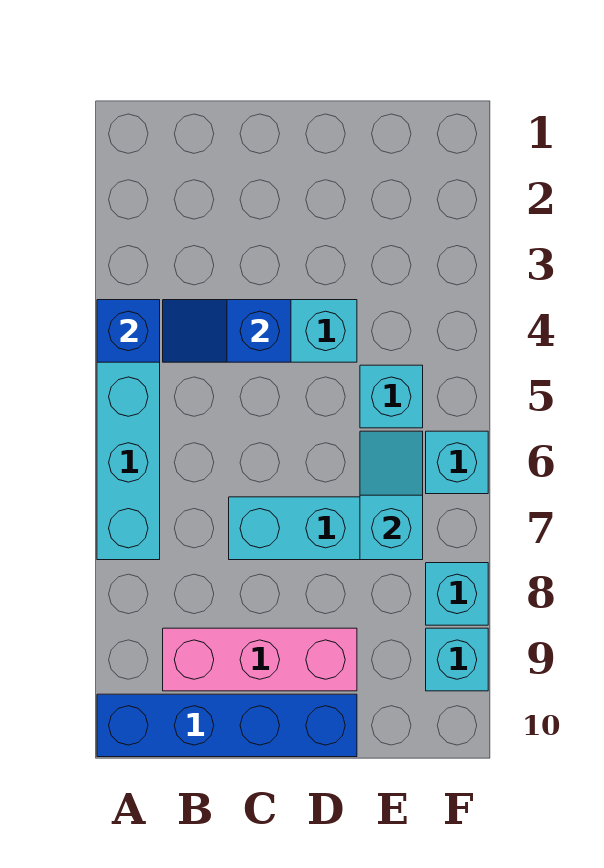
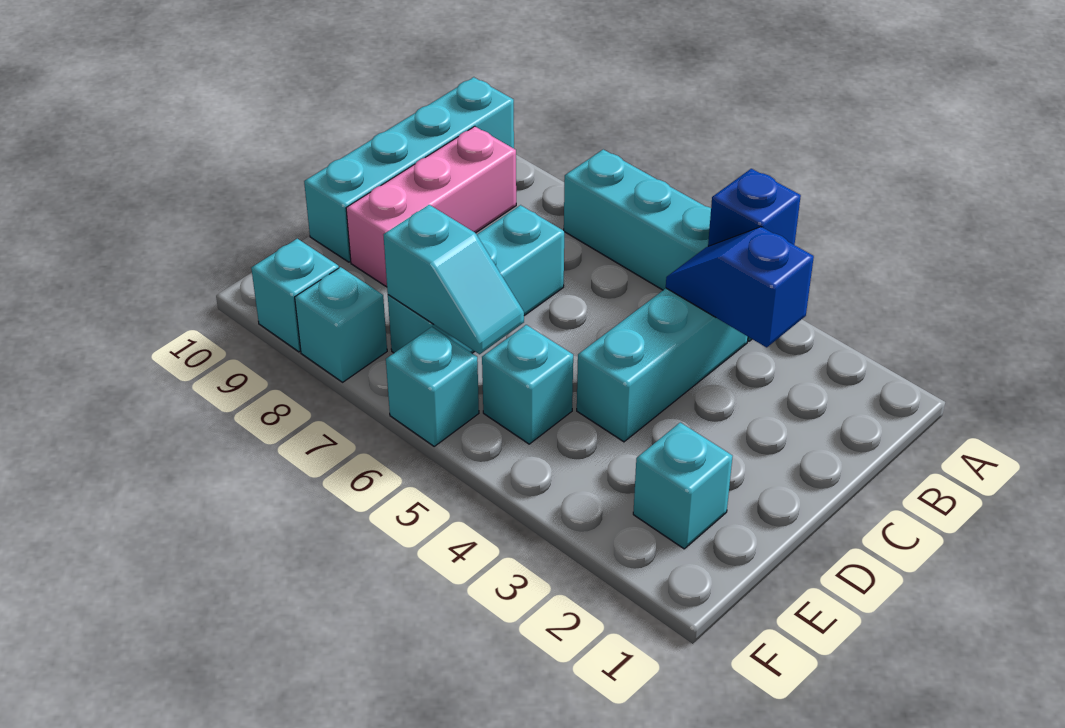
blue brick A10:D10 level 1 -> cyan brick A10:D10 level 1
blue slope B4:C4 level 2 top C -> blue slope B3:B4 level 2 top 3
none -> cyan brick E2 level 1

